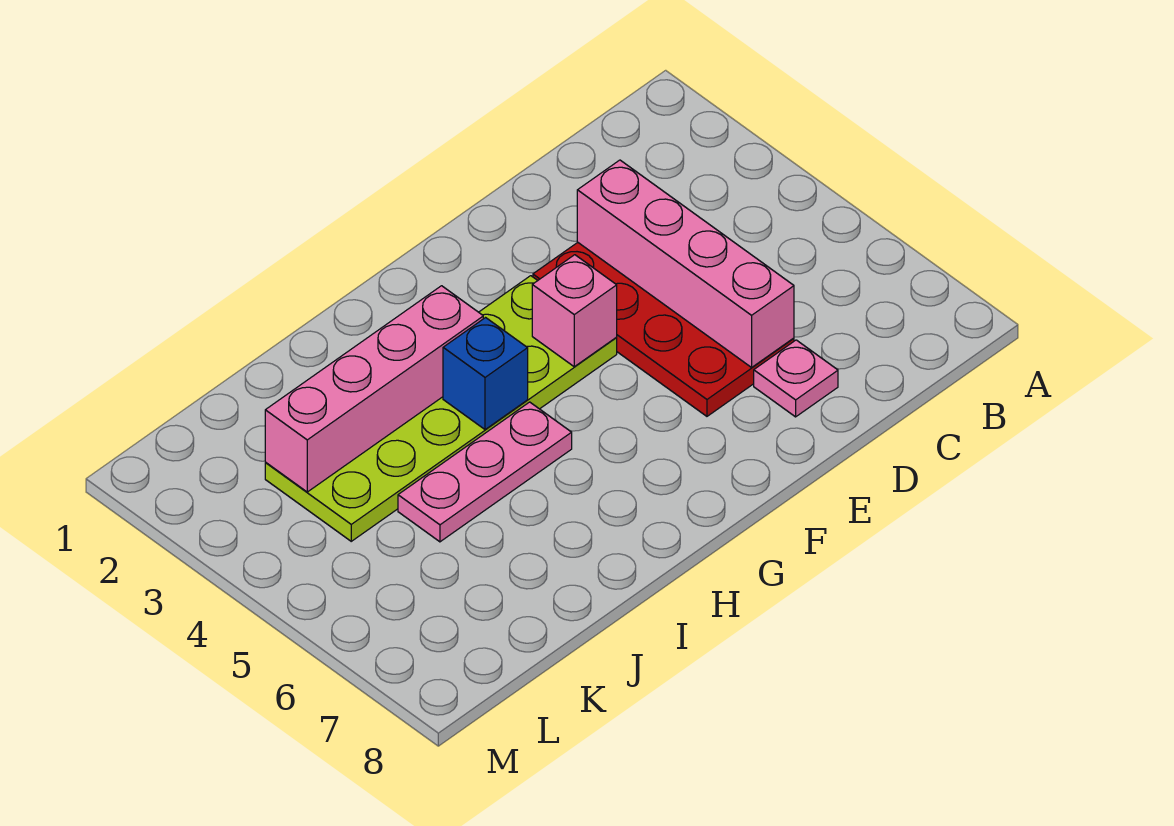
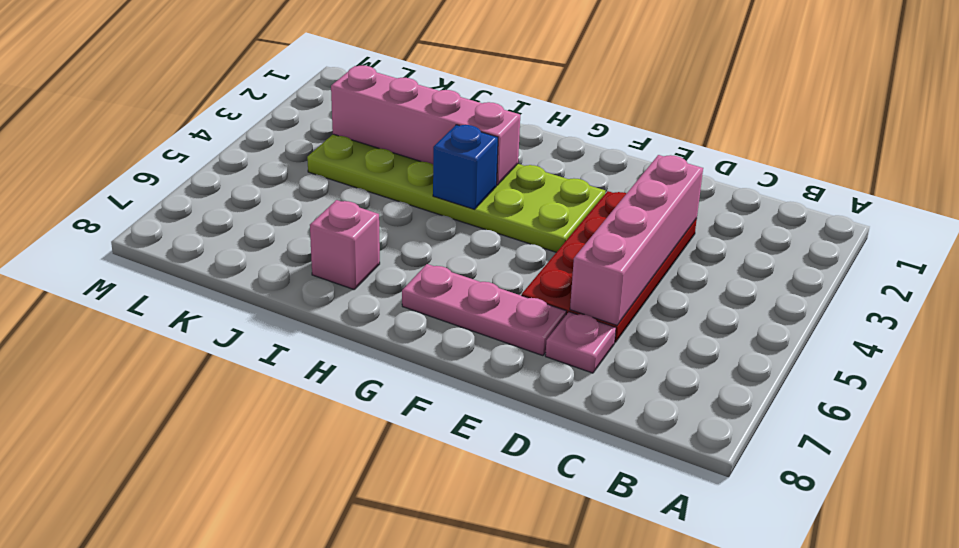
pink brick F4 level 2 -> pink brick I7 level 1
pink plate H5:J5 level 1 -> pink plate E7:G7 level 1

